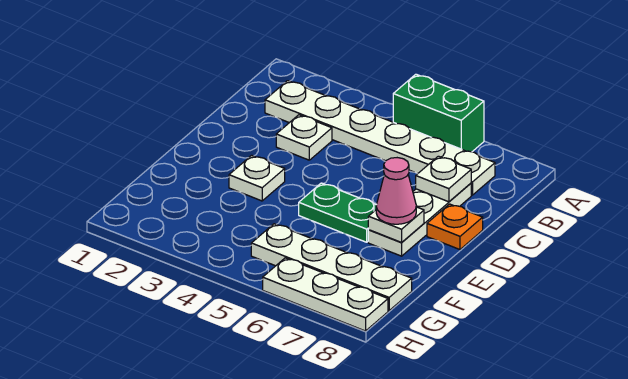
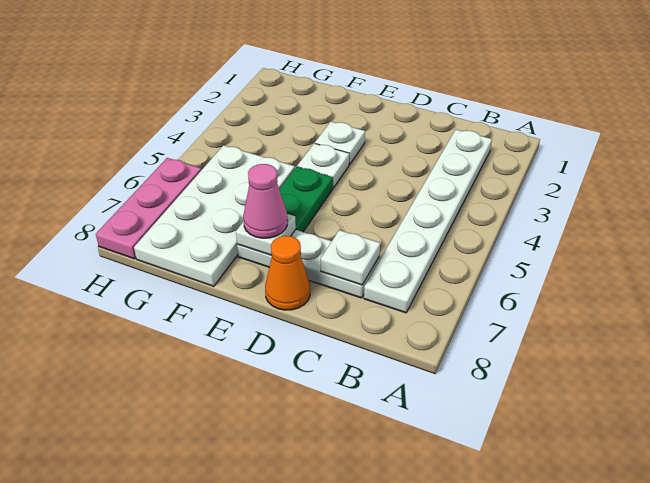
green brick A5:A6 level 1 -> none
white plate C3 level 1 -> white plate E4 level 1
orange plate D8 level 1 -> orange cone D8 level 1
white plate G5:G8 level 1 -> white plate F5:G8 level 1
white plate H6:H8 level 1 -> pink plate H6:H8 level 1

